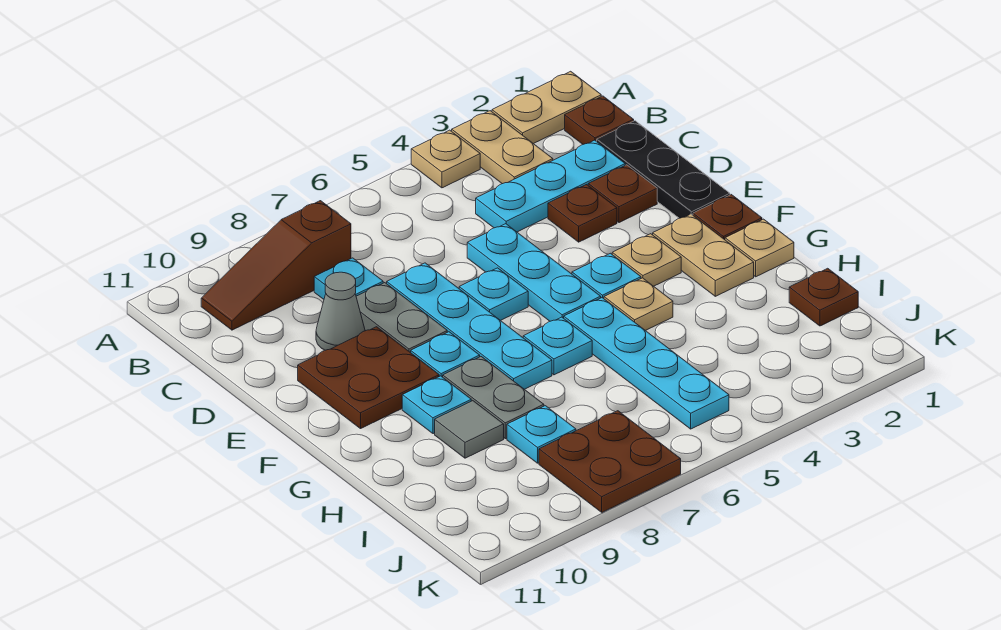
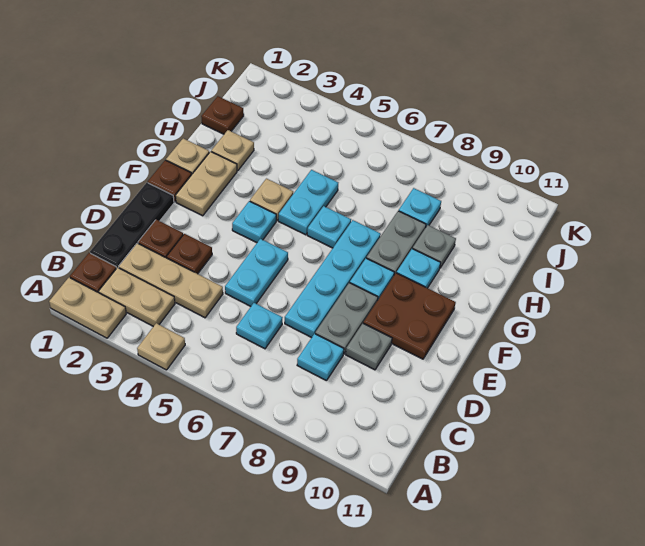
tan plate A3:B3 level 1 -> tan plate B2:B3 level 1
brown slope B8:B10 level 1 top 8 -> none
cyan plate C2:C4 level 1 -> tan plate C2:C4 level 1
cyan plate D5:F5 level 1 -> cyan plate D5:E5 level 1
grey cone D9 level 1 -> grey plate D9 level 1
cyan plate E6 level 1 -> cyan plate C6 level 1
tan plate F3 level 1 -> tan plate H2 level 1
cyan plate G5:J5 level 1 -> cyan plate G5:H5 level 1
grey tile H9 level 1 -> grey plate H9 level 1
brown plate J7:K8 level 1 -> none

